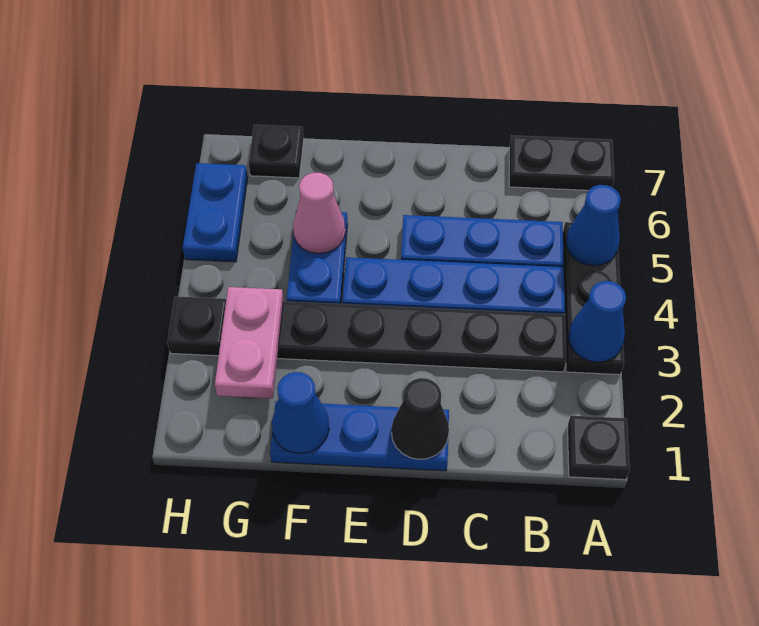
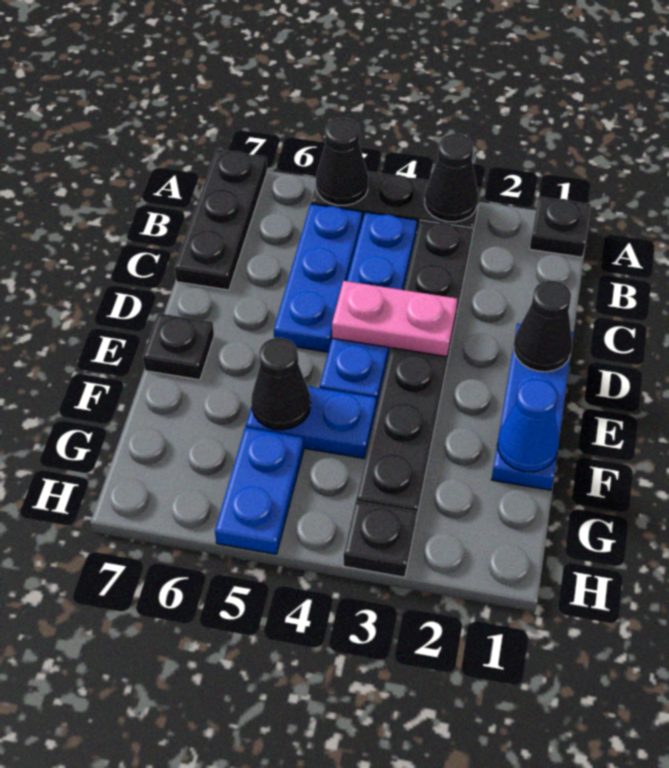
blue cone A3 level 2 -> black cone A3 level 2
blue cone A5 level 2 -> black cone A5 level 2
black plate A7:B7 level 1 -> black plate A7:C7 level 1
pink cone F5 level 2 -> black cone F5 level 2
pink plate G2:G3 level 2 -> pink plate D3:D4 level 2
black plate G7 level 1 -> black plate E7 level 1
blue plate H5:H6 level 1 -> blue plate G5:H5 level 1

